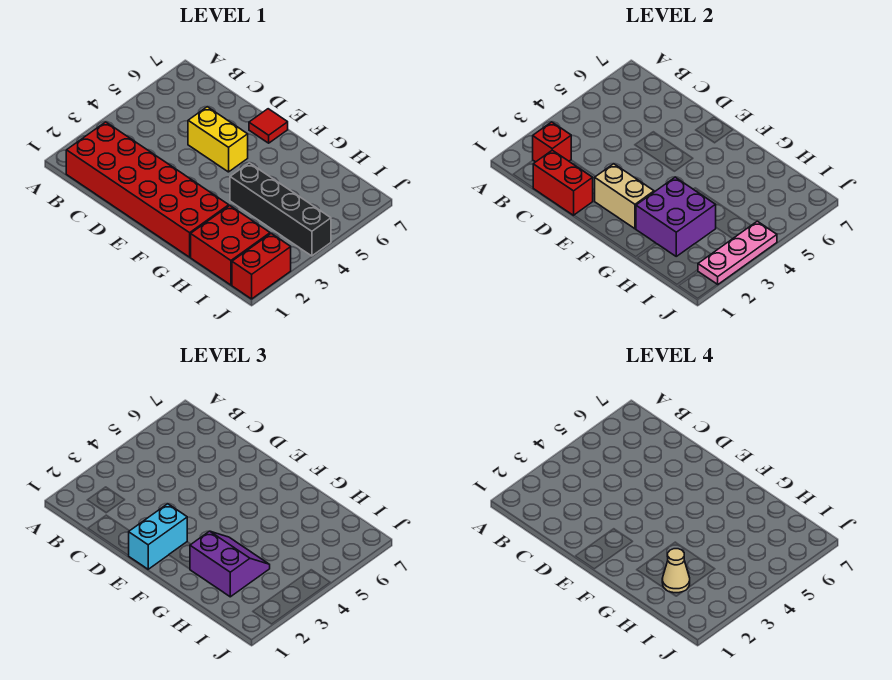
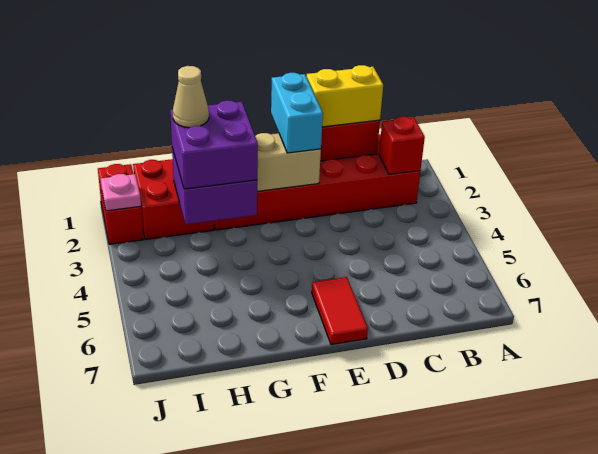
yellow brick D5:E5 level 1 -> yellow brick C1:D1 level 3
red tile E7 level 1 -> red tile E6:E7 level 1
purple slope G2:H3 level 3 top 2 -> purple brick G2:H3 level 3
black brick G4:J4 level 1 -> none
pink plate J2:J4 level 2 -> pink plate J2 level 2

